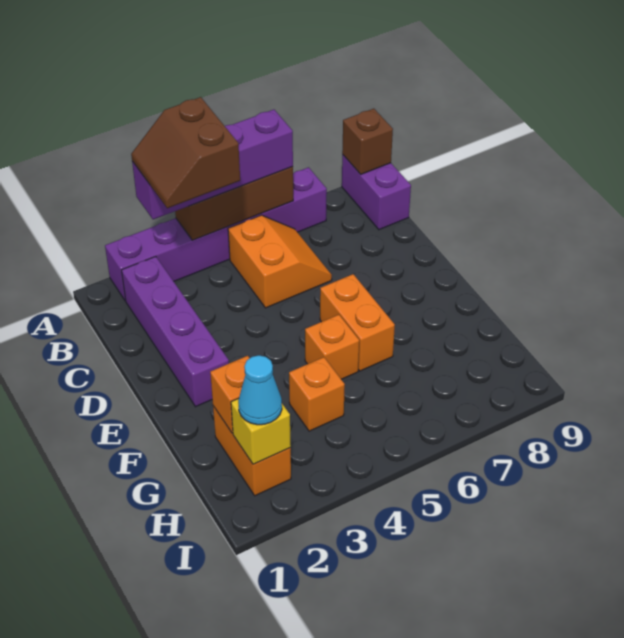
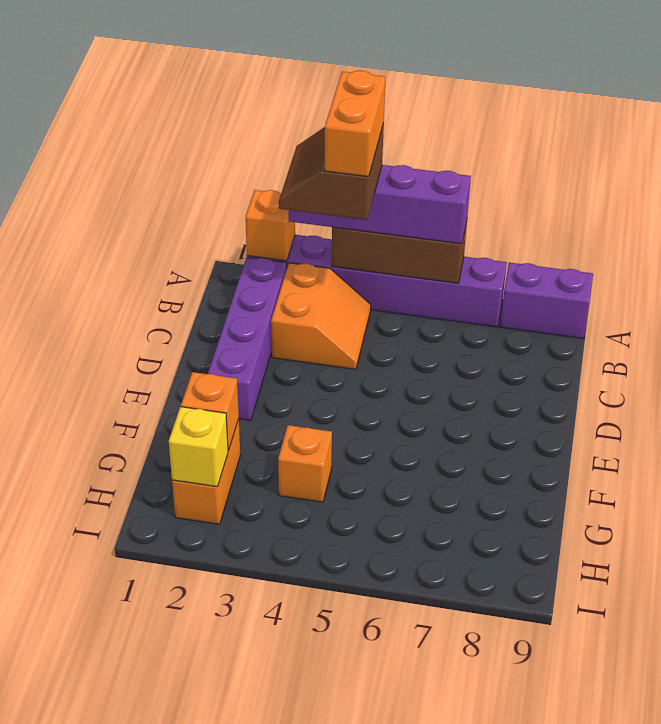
purple brick A9:B9 level 1 -> purple brick A8:A9 level 1
brown brick A9 level 2 -> none
orange slope B5:C6 level 1 top 5 -> orange slope B3:C4 level 1 top 3
orange brick E6:F6 level 1 -> orange brick A4:B4 level 5
orange brick F5 level 1 -> orange brick A2 level 2
cyan cone H2 level 3 -> none

